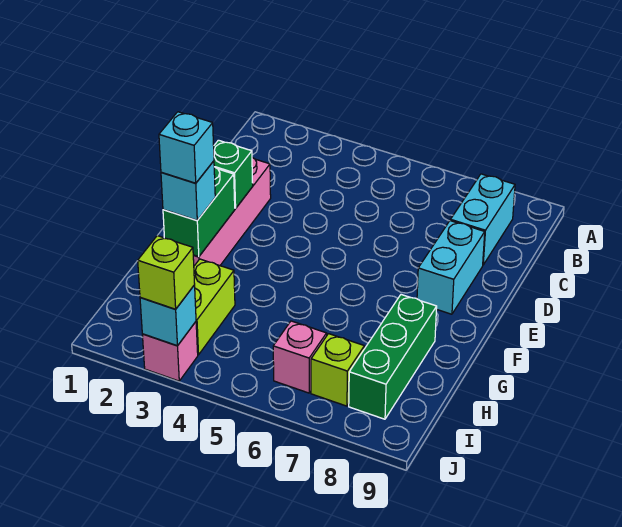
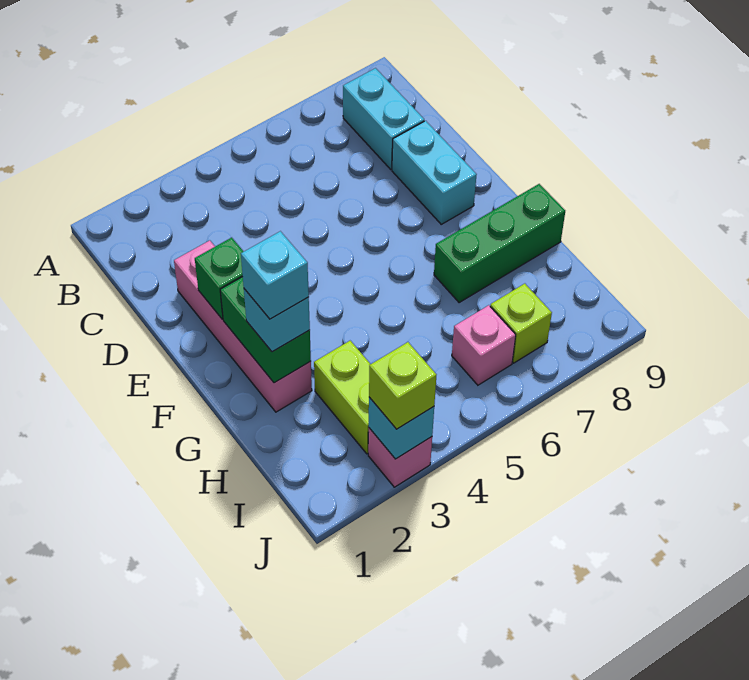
green brick G8:I8 level 1 -> green brick G7:G9 level 1

